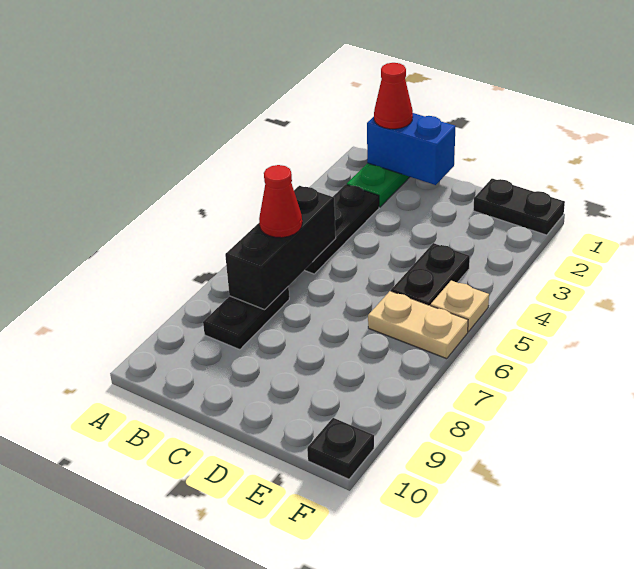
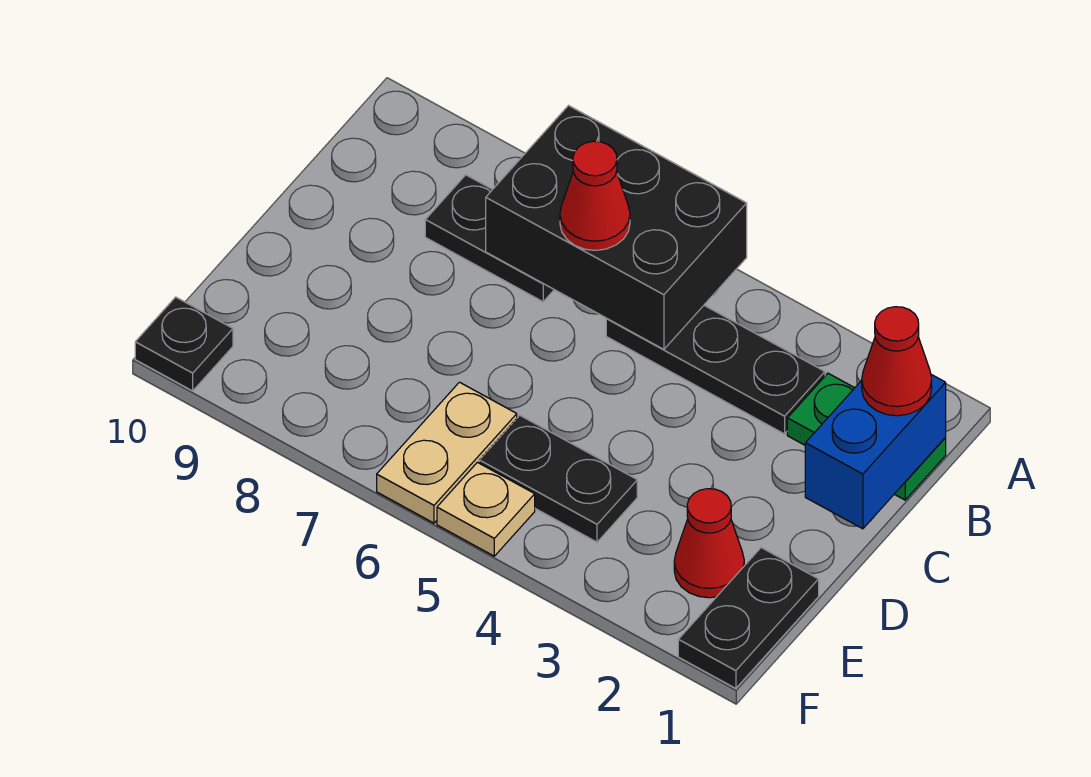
black brick B5:B7 level 2 -> black brick A5:B7 level 2
none -> red cone E2 level 1

